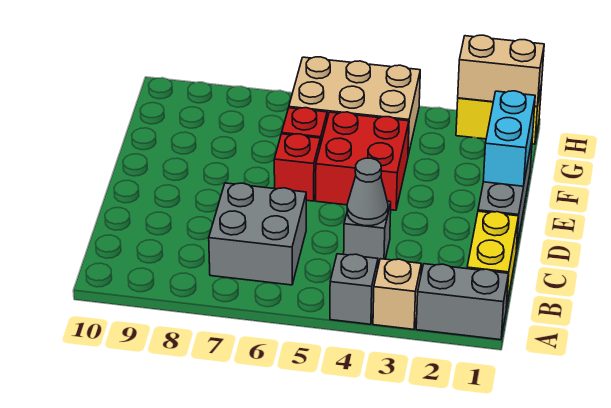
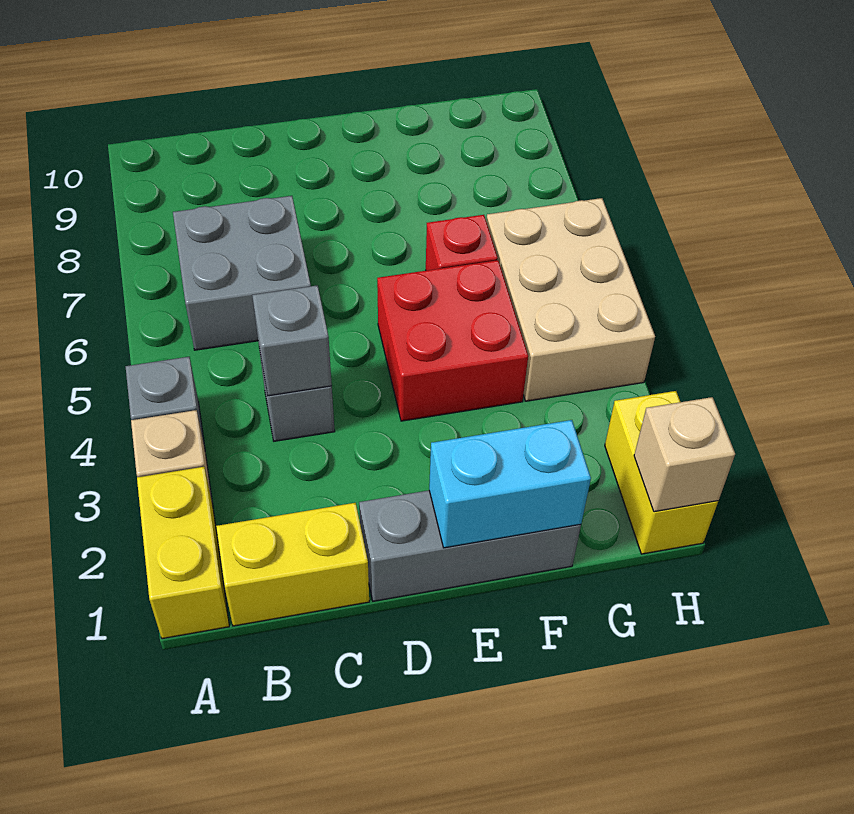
grey brick A1:A2 level 1 -> yellow brick A1:A2 level 1
grey cone C4 level 2 -> grey brick C4 level 2
red brick E6 level 1 -> none
tan brick H1:H2 level 2 -> tan brick H1 level 2

